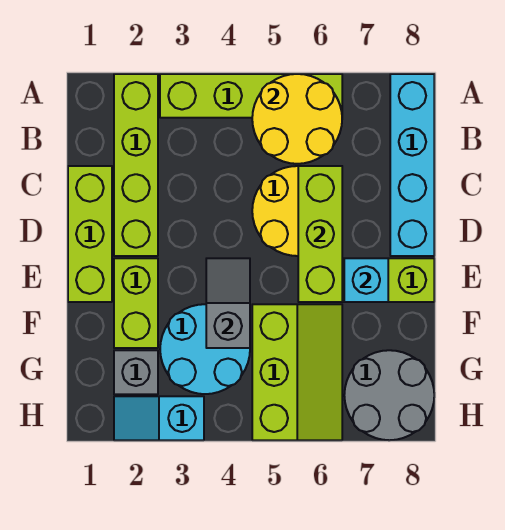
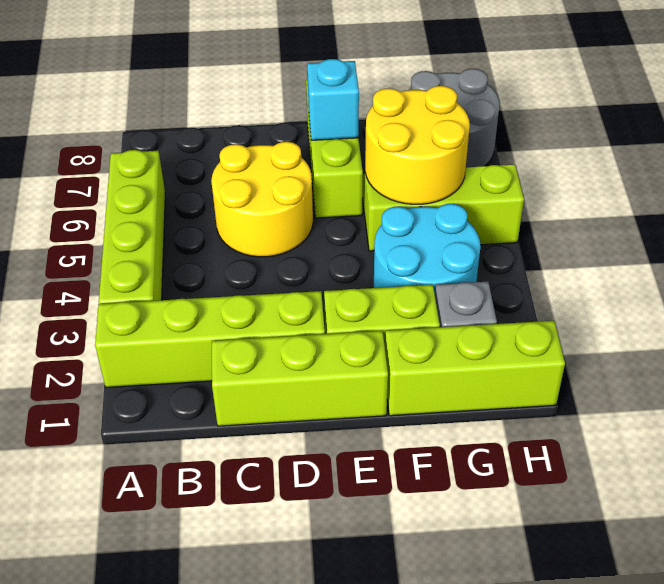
yellow round brick A5:B6 level 2 -> yellow round brick F5:G6 level 2
cyan brick A8:D8 level 1 -> none
lime brick C6:E6 level 2 -> lime brick F1:H1 level 1
grey slope E4:F4 level 2 top F -> none
cyan slope H2:H3 level 1 top 3 -> none

